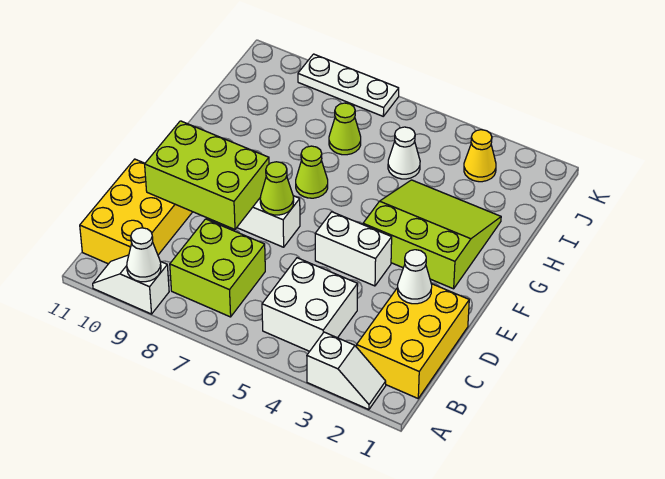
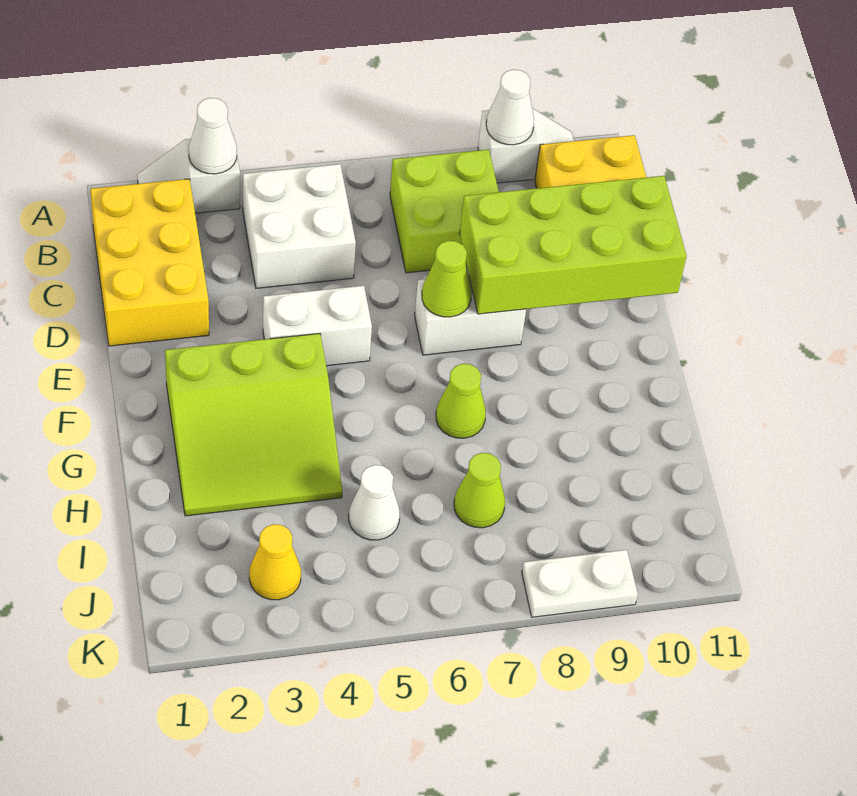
white cone D2 level 2 -> white cone A3 level 2
lime brick D8:E10 level 2 -> lime brick D8:E11 level 2
white plate K7:K9 level 1 -> white plate K8:K9 level 1

